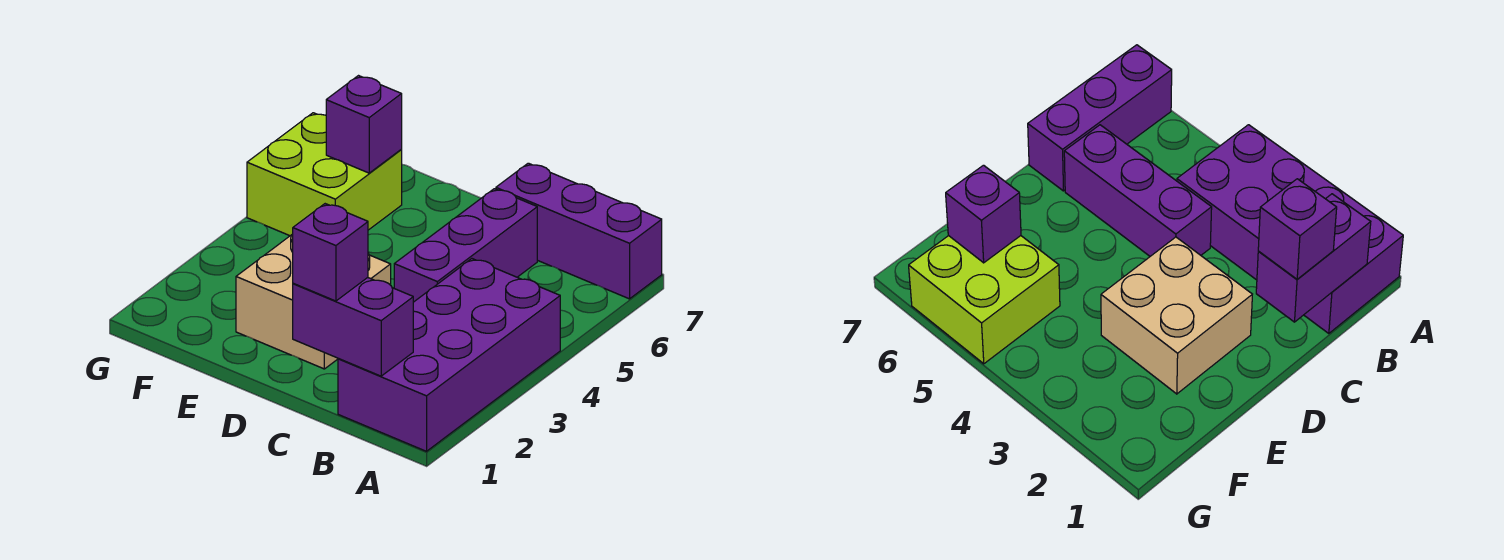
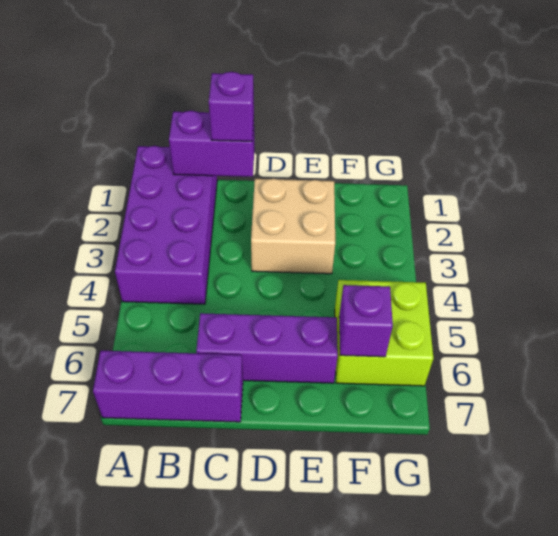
purple brick C4:C6 level 1 -> purple brick C6:E6 level 1

